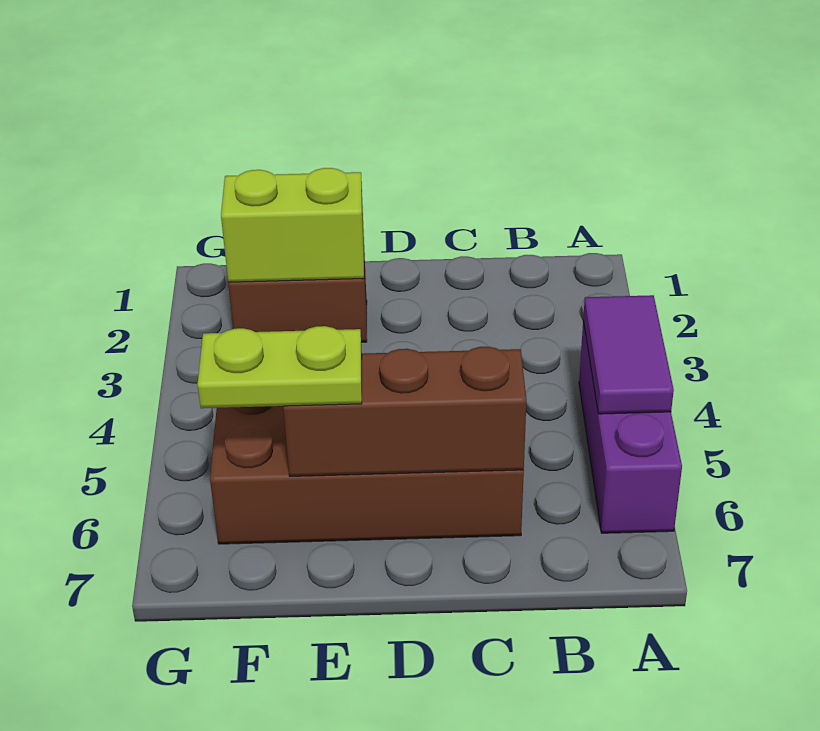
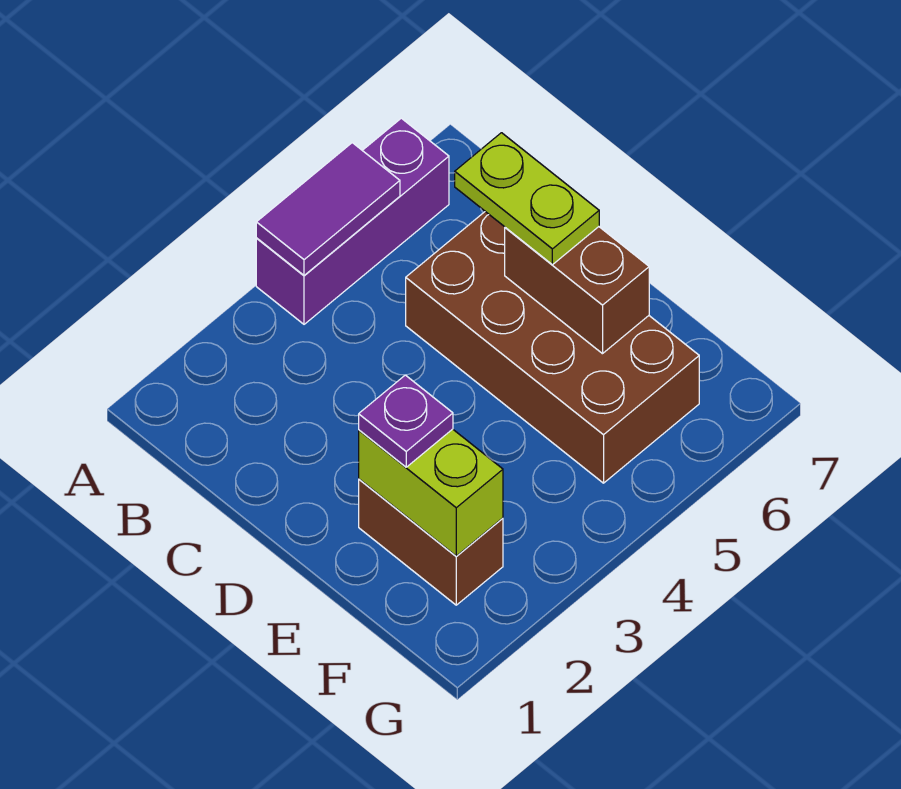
brown brick C6:E6 level 2 -> brown brick D6:E6 level 2
none -> purple plate E2 level 3
lime plate E6:F6 level 3 -> lime plate C6:D6 level 3

